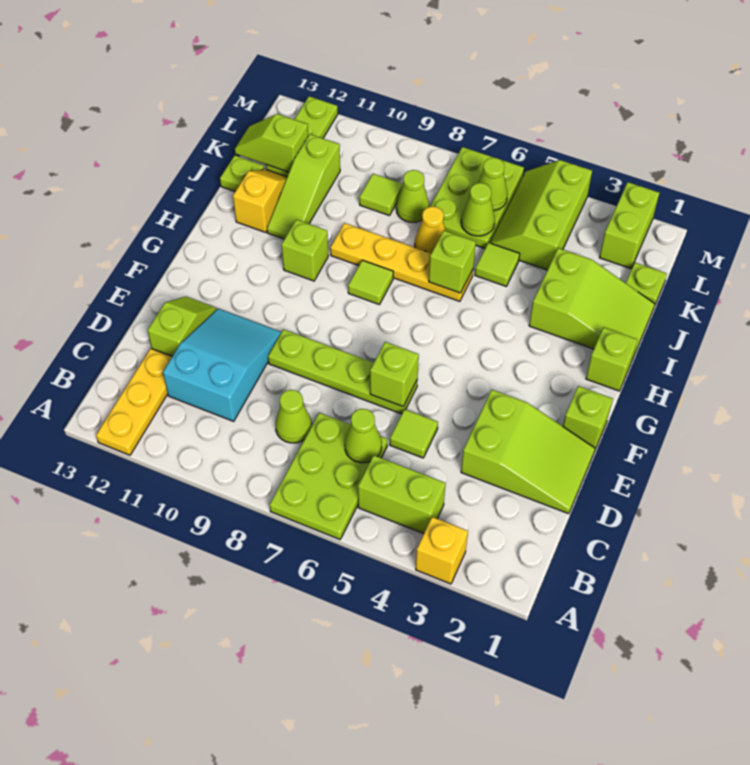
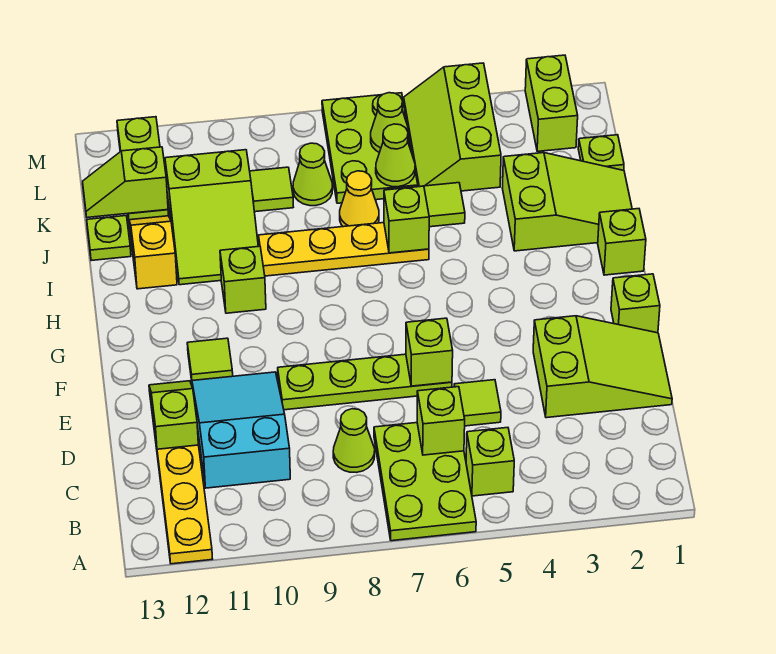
yellow brick A3 level 1 -> none
lime brick B4:B5 level 1 -> lime brick B5 level 1
lime cone C6 level 2 -> lime brick C6 level 2
lime tile H8 level 1 -> lime tile F11 level 1
lime slope I11:K11 level 1 top K -> lime slope I10:K11 level 1 top K

